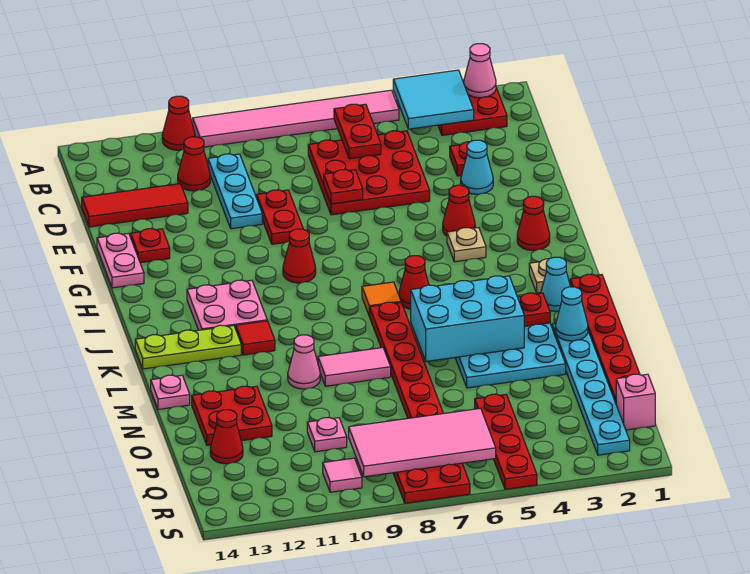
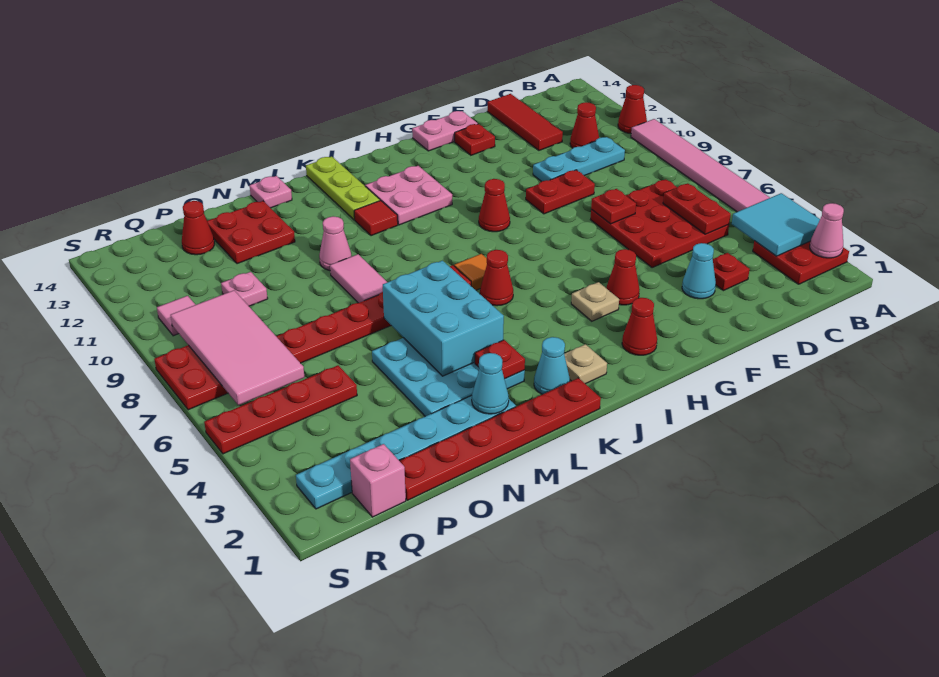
red plate B6:C6 level 2 -> red plate C5:C6 level 2

